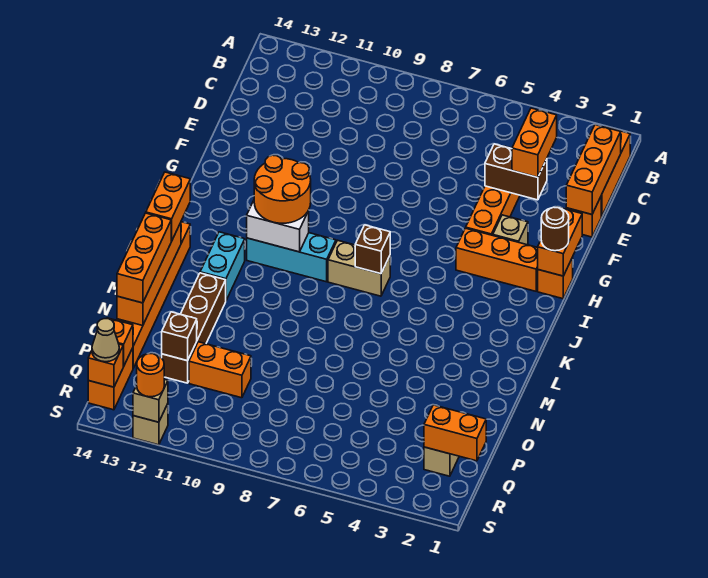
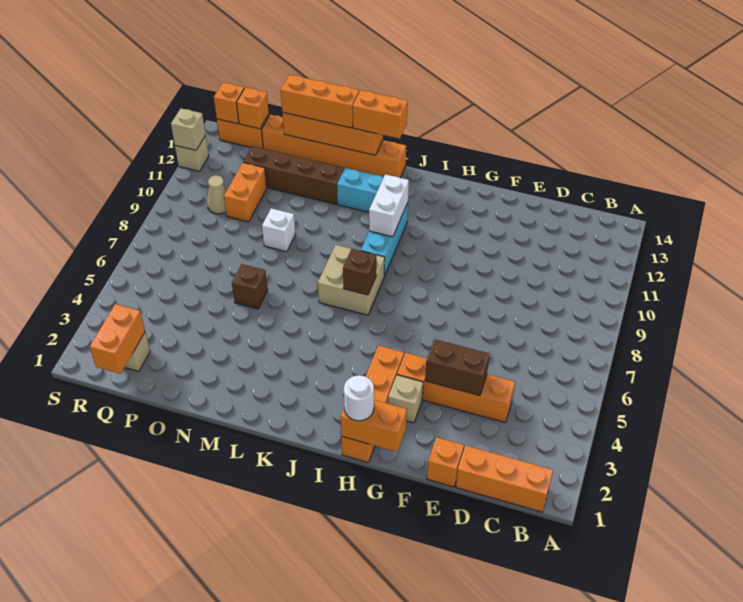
orange brick C1:E1 level 2 -> none
orange brick D3:E3 level 3 -> none
brown brick E3:E4 level 2 -> brown brick E4:F4 level 2
brown round brick H1 level 3 -> white round brick H1 level 3
orange round brick I10:J11 level 3 -> none
tan brick J7:J8 level 1 -> tan brick J7:K8 level 1
none -> white brick N9 level 1
brown brick P12 level 2 -> brown brick N6 level 1
tan cone R14 level 3 -> tan cone Q10 level 1
orange round brick S12 level 3 -> none

